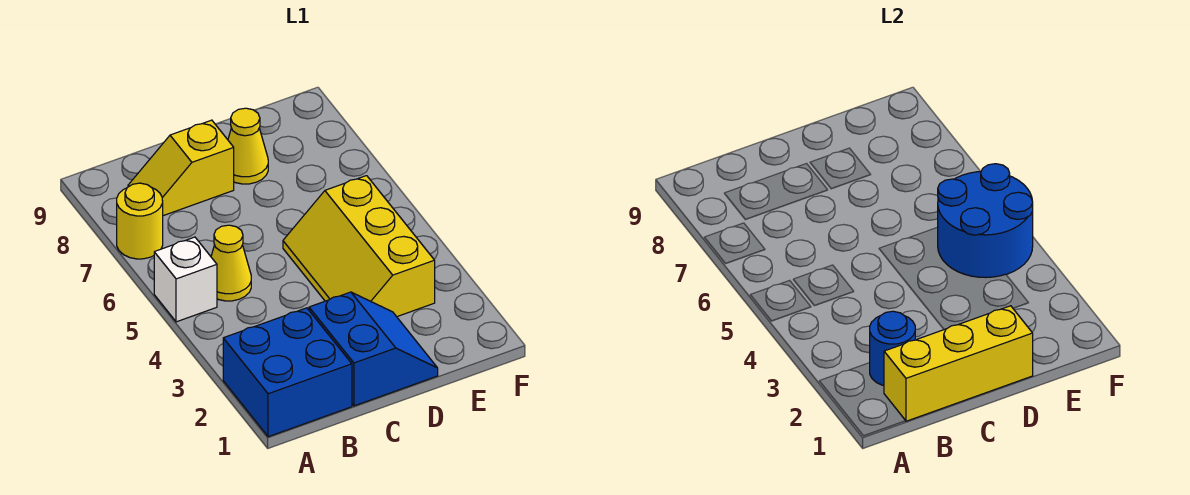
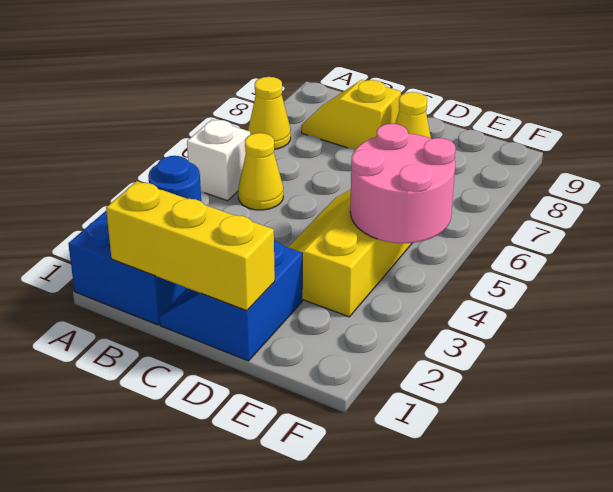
yellow round brick A7 level 1 -> yellow cone A7 level 1
blue slope C1:D2 level 1 top C -> blue slope C1:D2 level 1 top D
blue round brick E4:F5 level 2 -> pink round brick E4:F5 level 2

